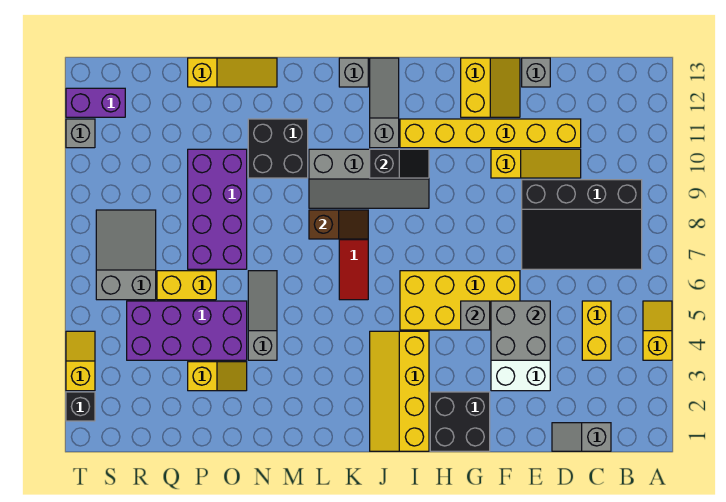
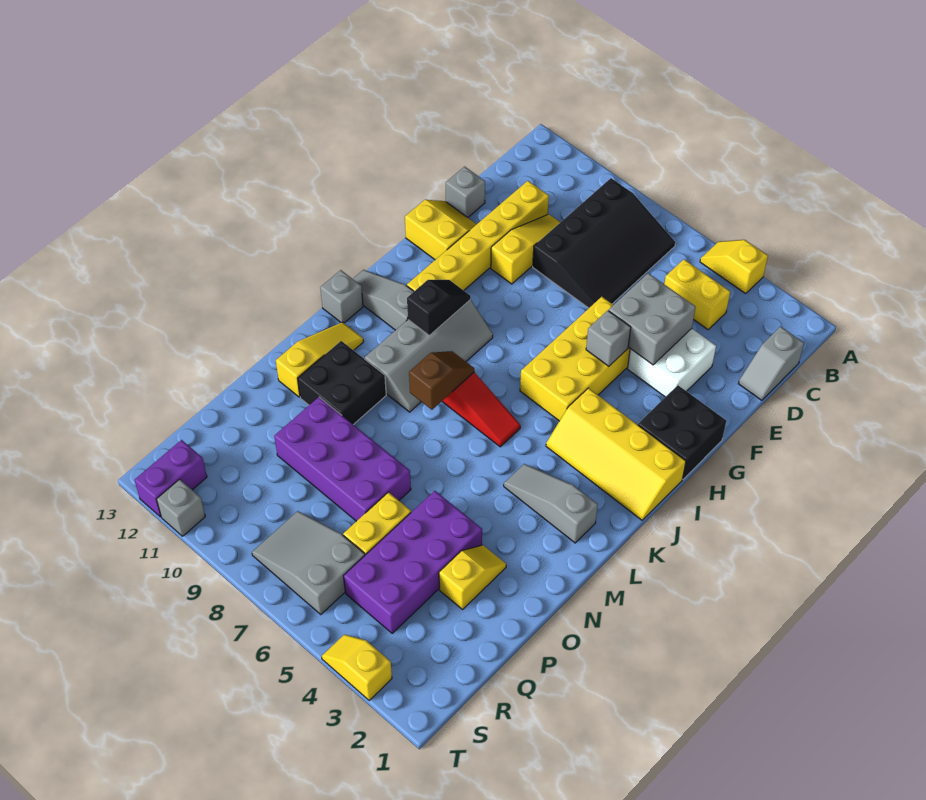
grey slope N4:N6 level 1 top 4 -> grey slope L2:L4 level 1 top 2
yellow slope N13:P13 level 1 top P -> yellow slope L12:N12 level 1 top N
black brick T2 level 1 -> none

